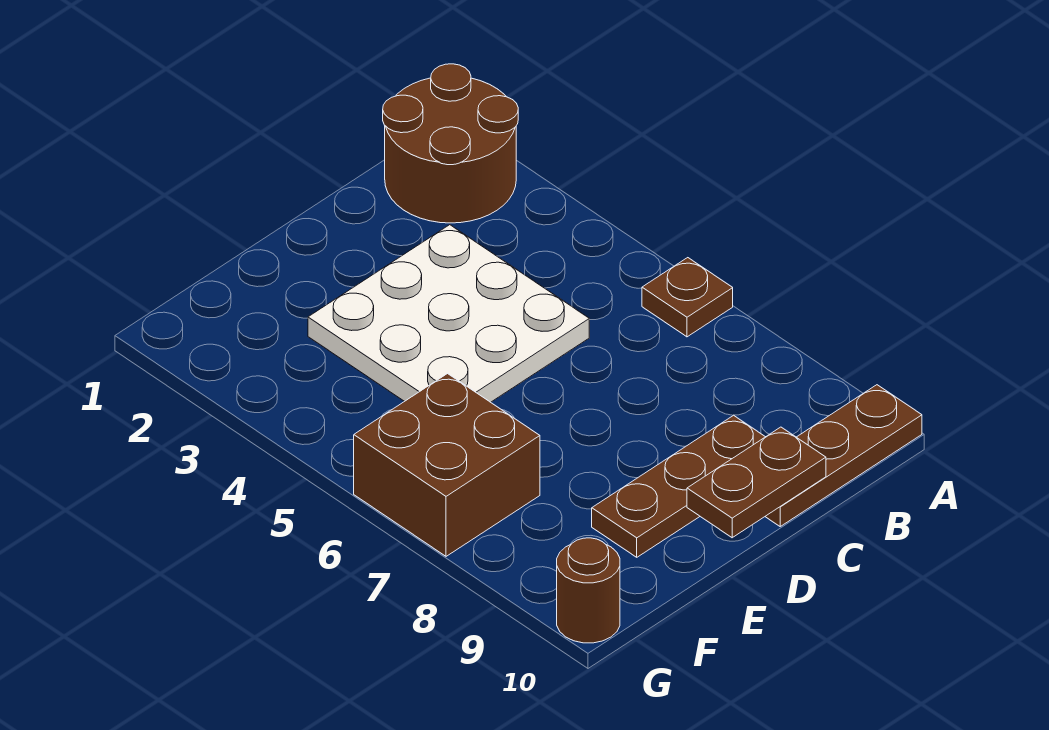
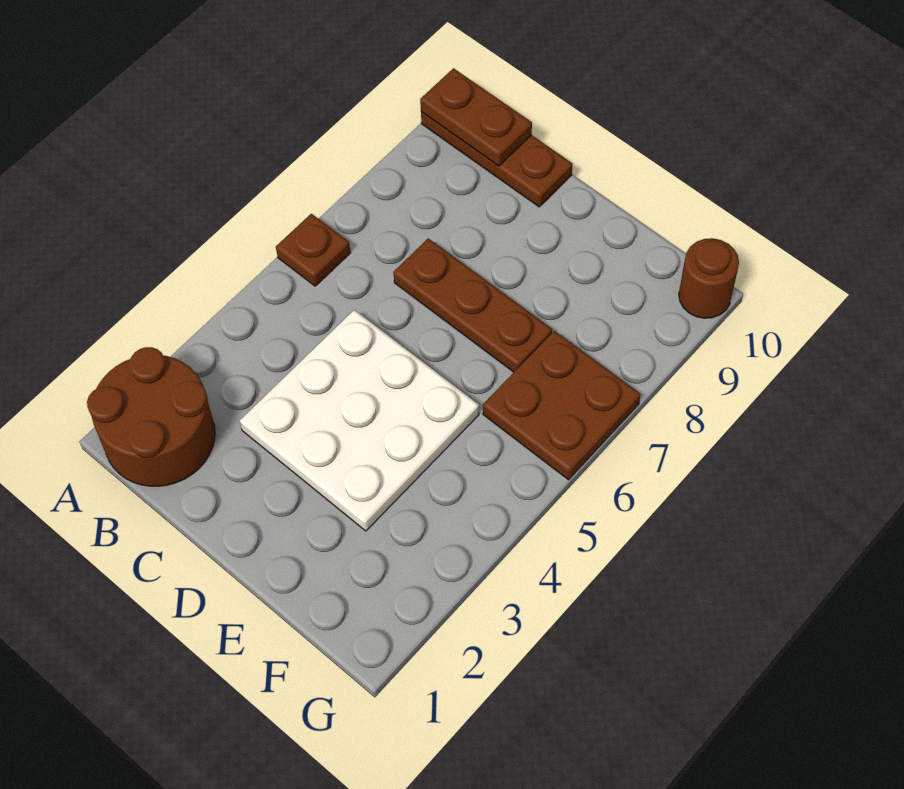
brown plate C9:E9 level 1 -> brown plate C7:E7 level 1
brown plate C10:D10 level 2 -> brown plate A10:B10 level 2
brown brick F6:G7 level 1 -> brown plate F6:G7 level 1

